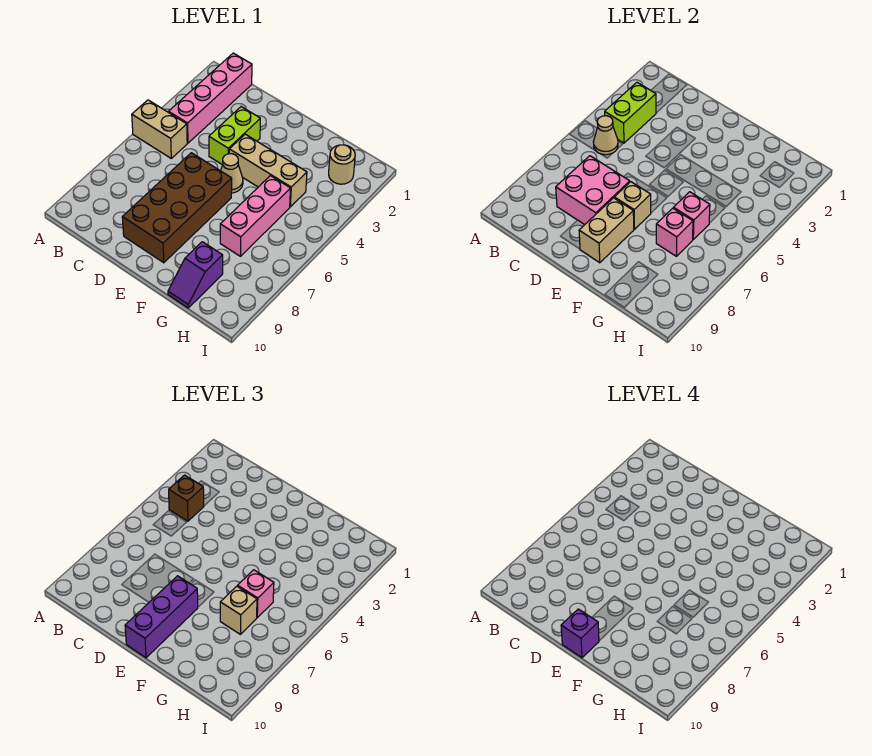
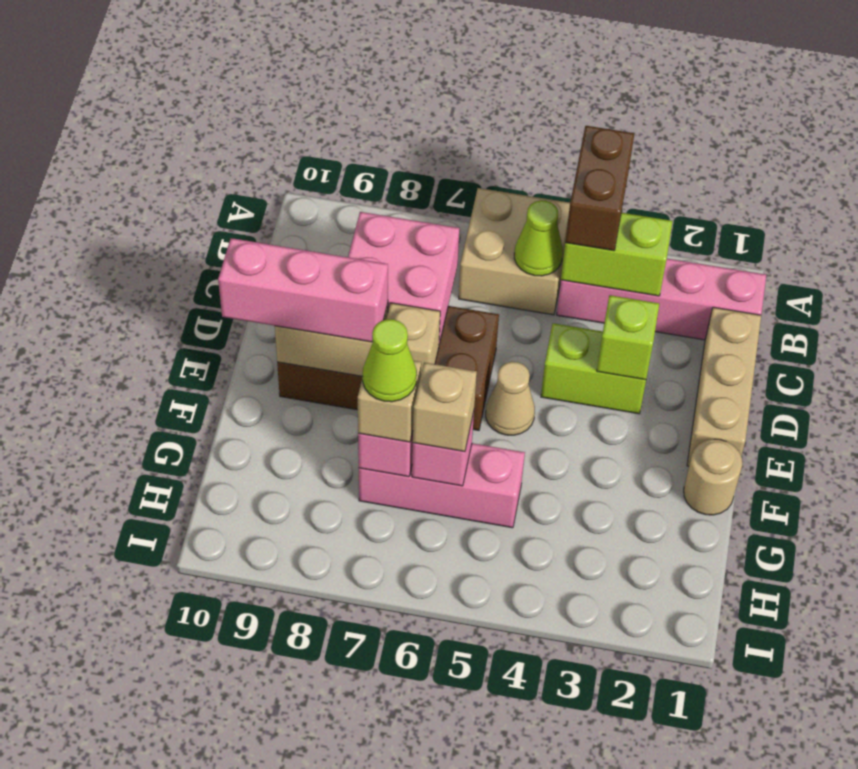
tan brick A5:B5 level 1 -> tan brick A5:B6 level 1
brown brick B4 level 3 -> brown brick A4:B4 level 3
tan cone B5 level 2 -> lime cone B5 level 2
none -> lime brick D3 level 2
tan brick E4:G4 level 1 -> tan brick C1:E1 level 1
purple brick E8:E10 level 3 -> pink brick E8:E10 level 3
purple brick E10 level 4 -> none
pink brick G6 level 3 -> tan brick G6 level 3
none -> lime cone G7 level 4
purple slope G9:G10 level 1 top 9 -> none
tan round brick H2 level 1 -> tan round brick F1 level 1

